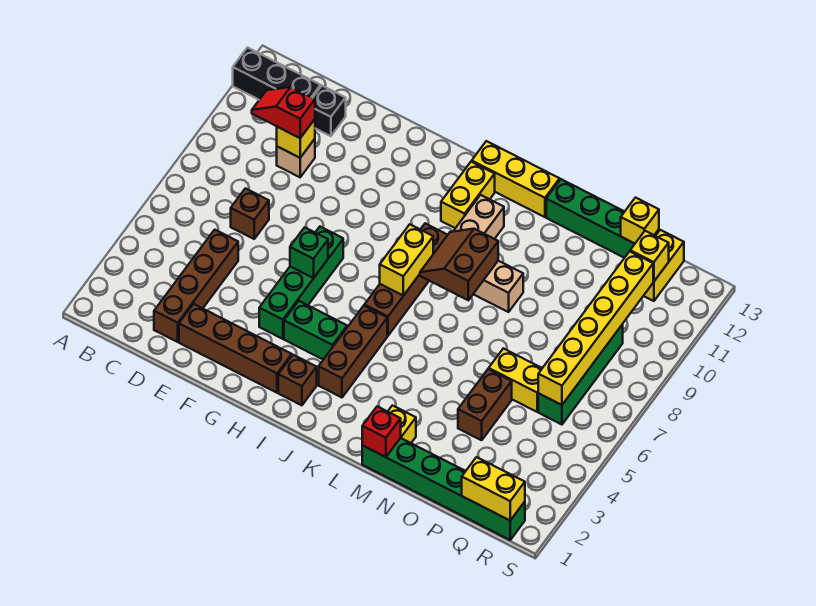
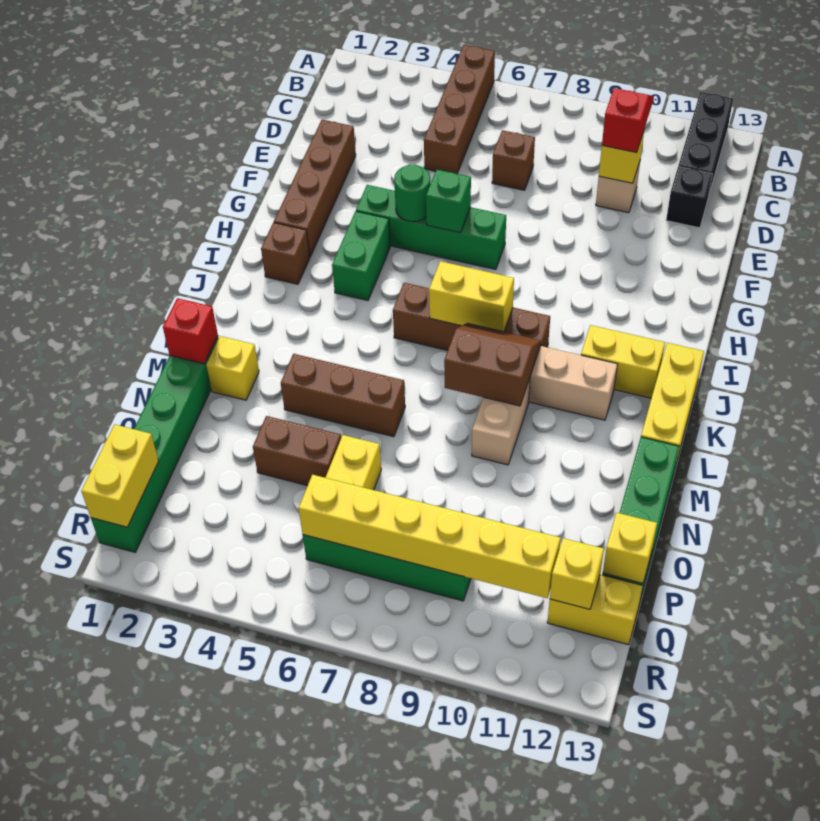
brown brick D2:D5 level 1 -> brown brick A5:D5 level 1
none -> green round brick G5 level 2
brown brick J3:J5 level 1 -> brown brick M4:M6 level 1

